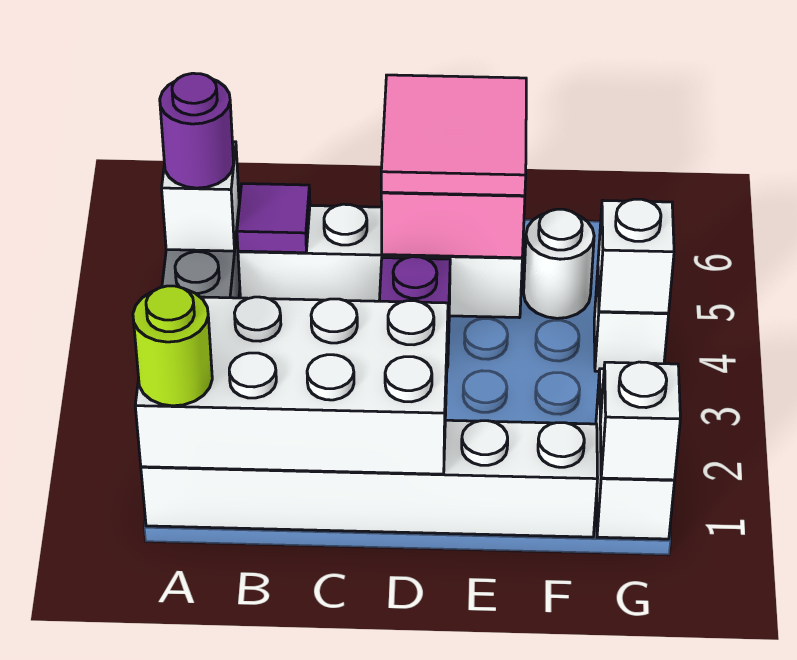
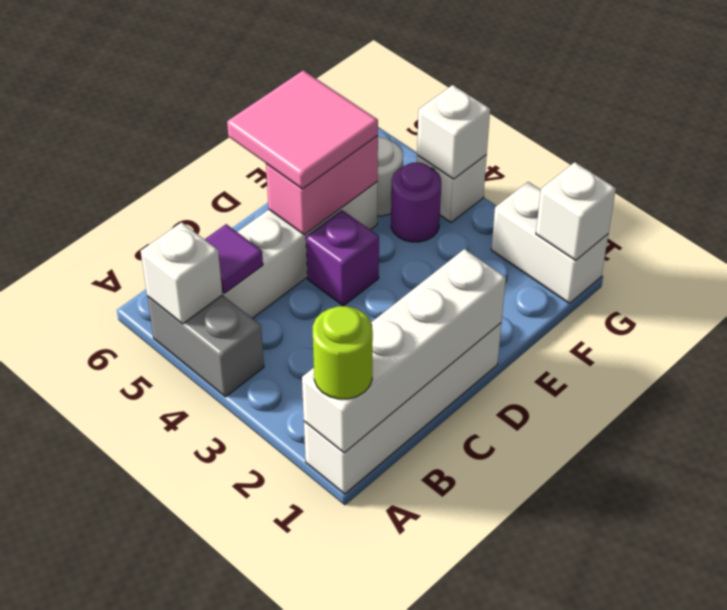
white brick A1:F1 level 1 -> white brick A1:D1 level 1
white brick A1:D2 level 2 -> white brick A1:D1 level 2
purple round brick A5 level 3 -> purple round brick F4 level 1

